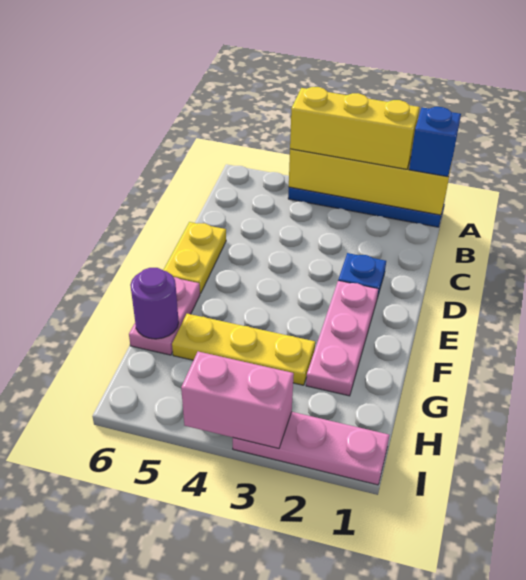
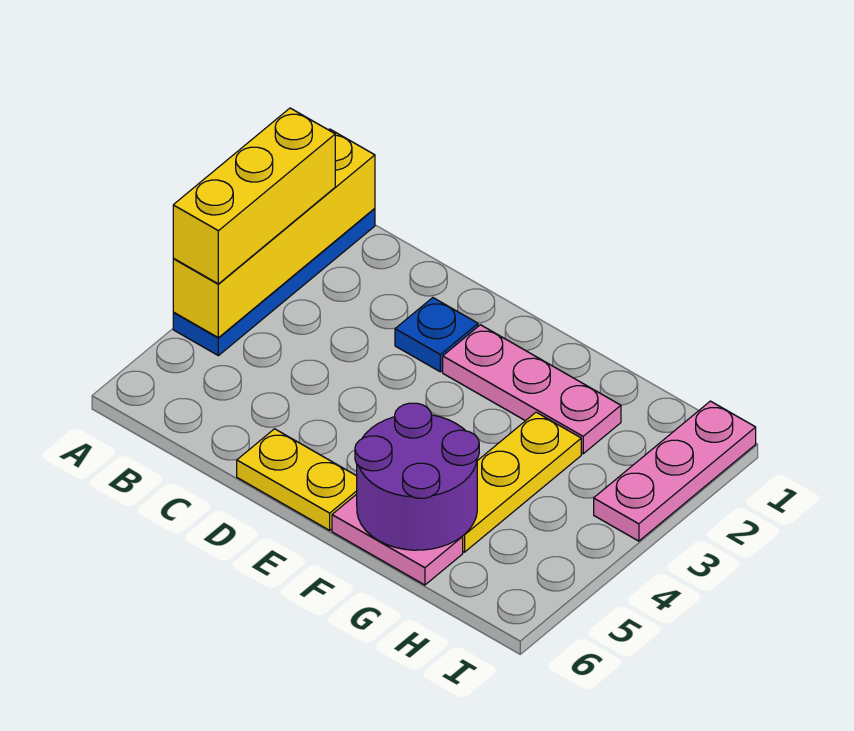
blue brick A1 level 3 -> none
purple round brick G6 level 2 -> purple round brick F5:G6 level 2
pink brick I3:I4 level 2 -> none

